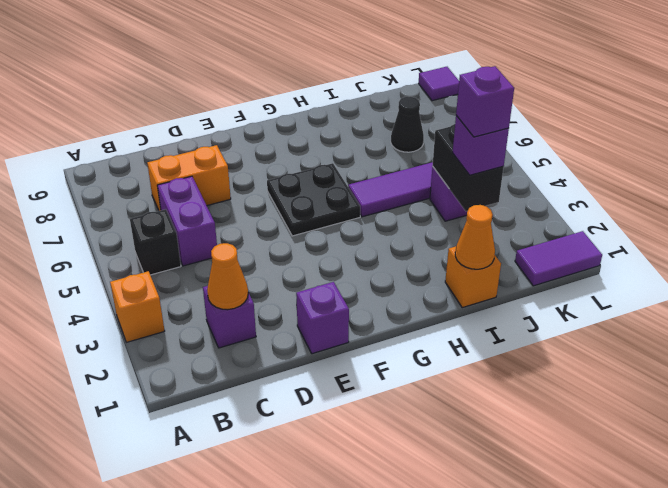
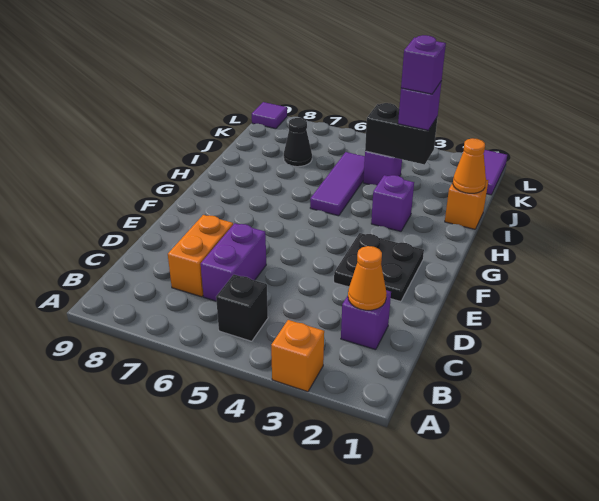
purple brick C5:C6 level 1 -> purple brick C6:D6 level 1
purple brick E1 level 1 -> purple brick H3 level 1
black plate F5:G6 level 1 -> black plate E2:F3 level 1

